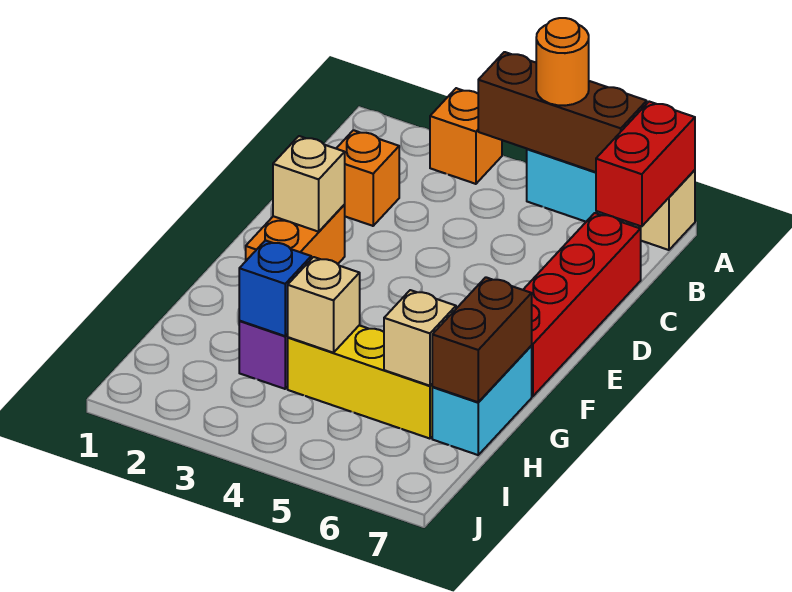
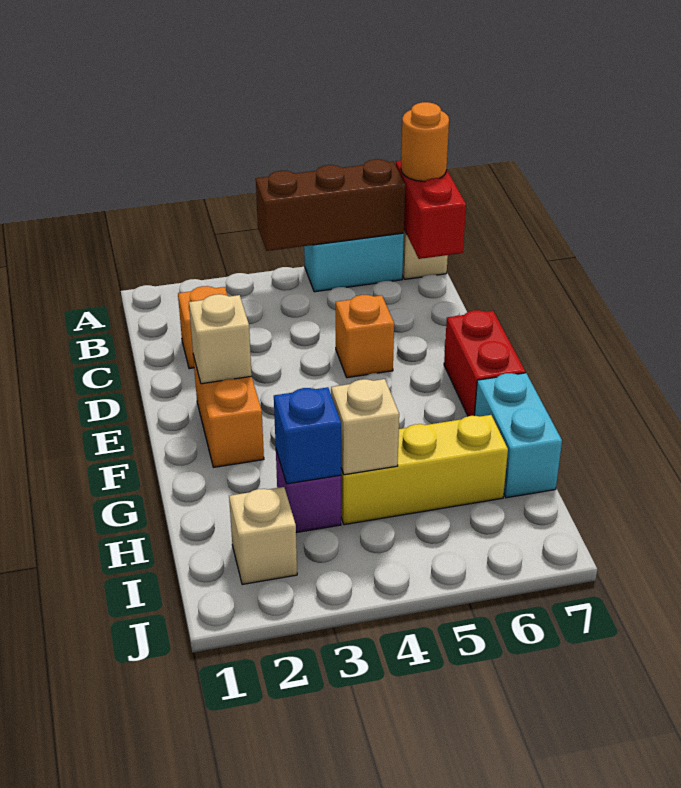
orange brick A3 level 1 -> orange brick D5 level 1
orange round brick A5 level 3 -> orange round brick A7 level 3
red brick C7:F7 level 1 -> red brick E7:F7 level 1
brown brick G7:H7 level 2 -> none
tan brick H6 level 2 -> tan brick I2 level 1

